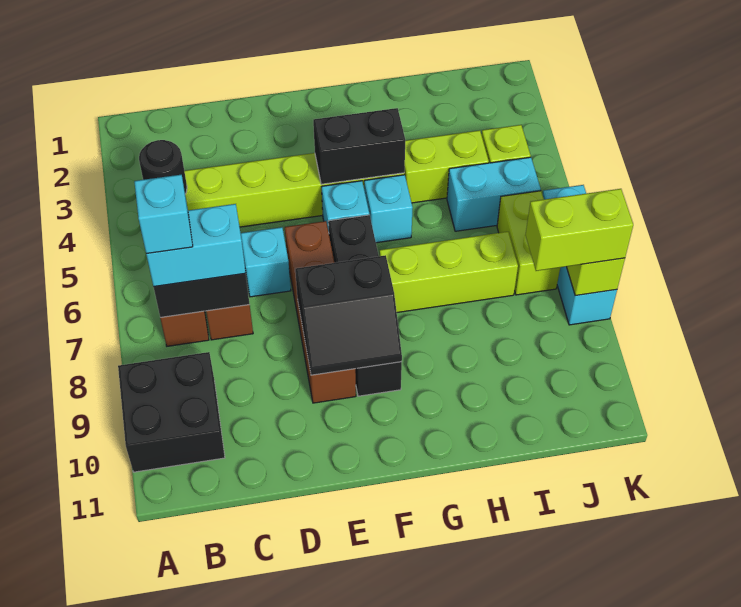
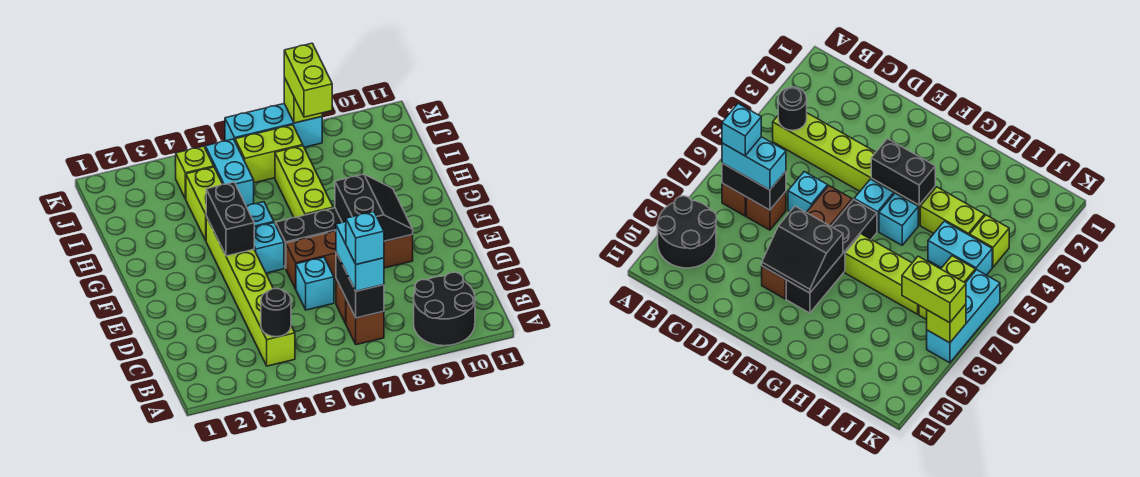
black brick A9:B10 level 1 -> black round brick A9:B10 level 1

